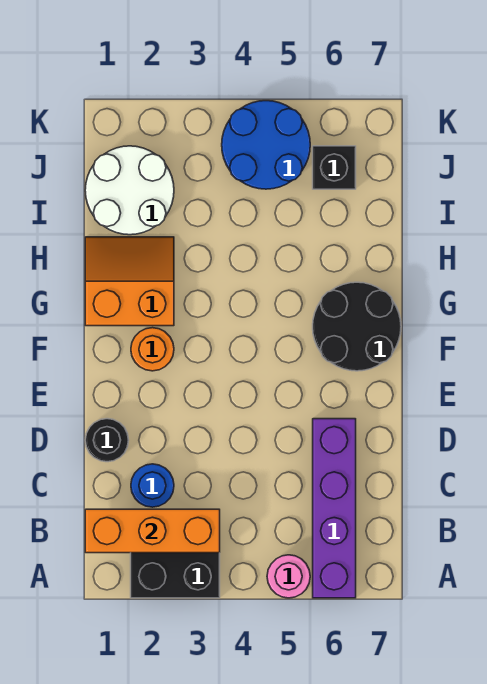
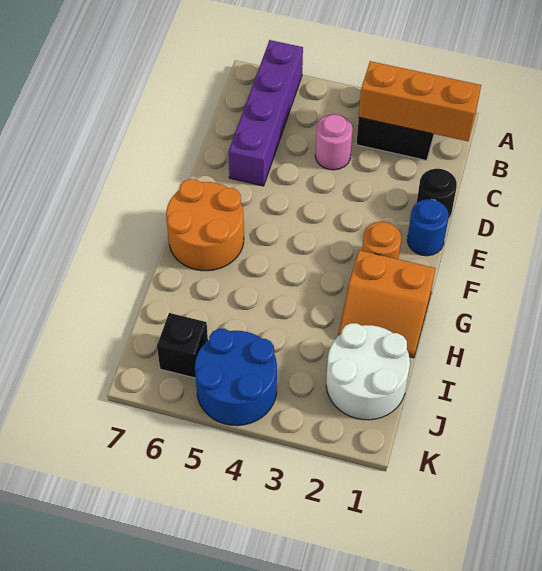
pink round brick A5 level 1 -> pink round brick C4 level 1
blue round brick C2 level 1 -> blue round brick E1 level 1
black round brick F6:G7 level 1 -> orange round brick F6:G7 level 1

